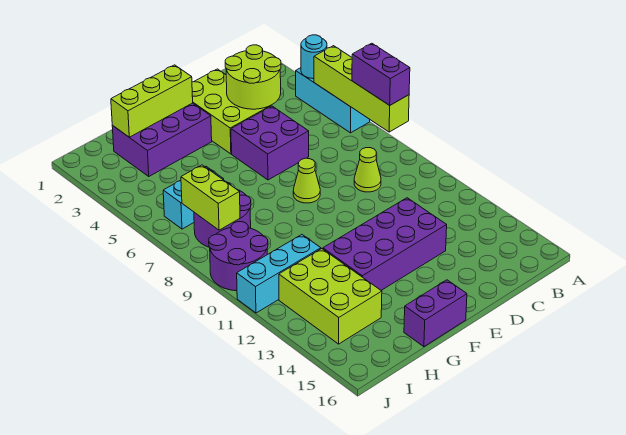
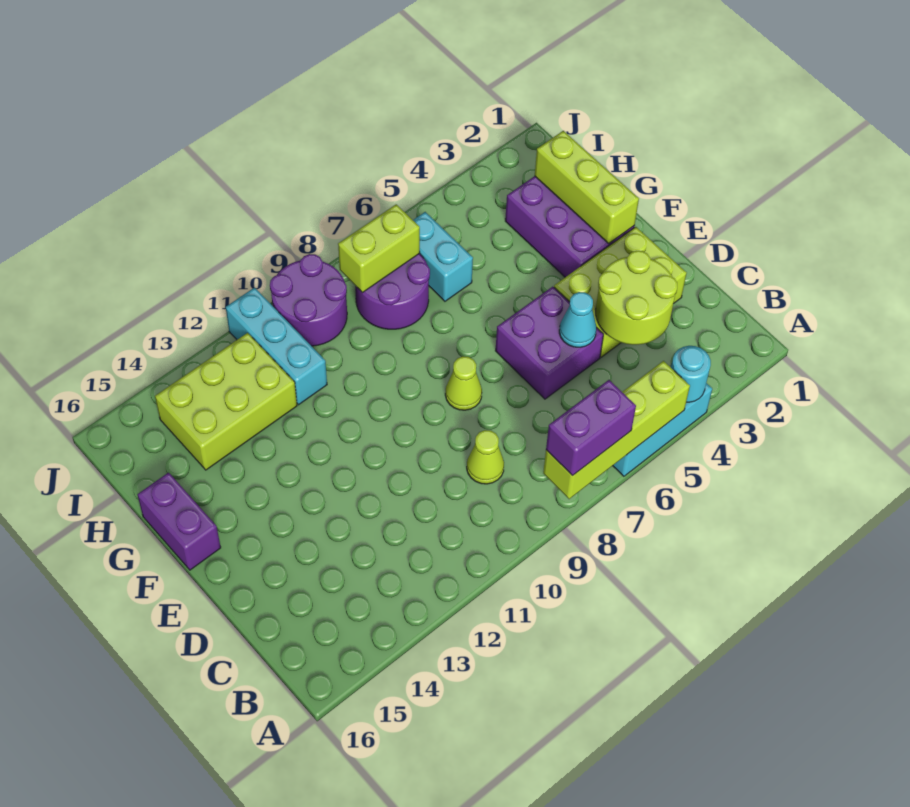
none -> cyan cone D5 level 2
purple brick D12:G13 level 1 -> none

